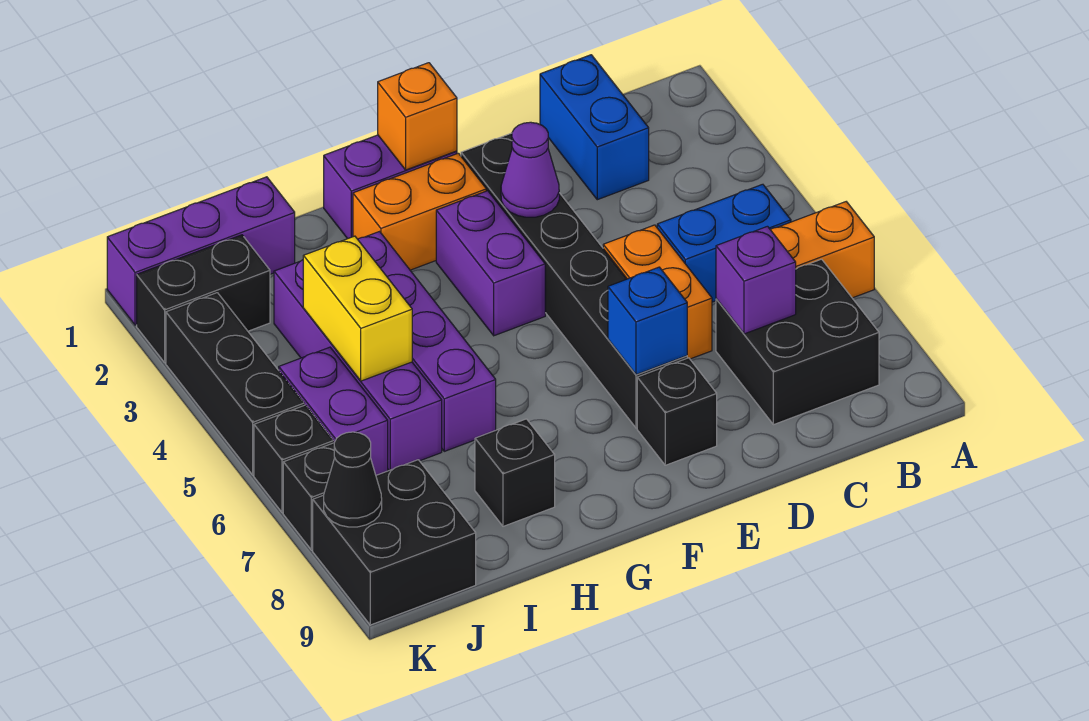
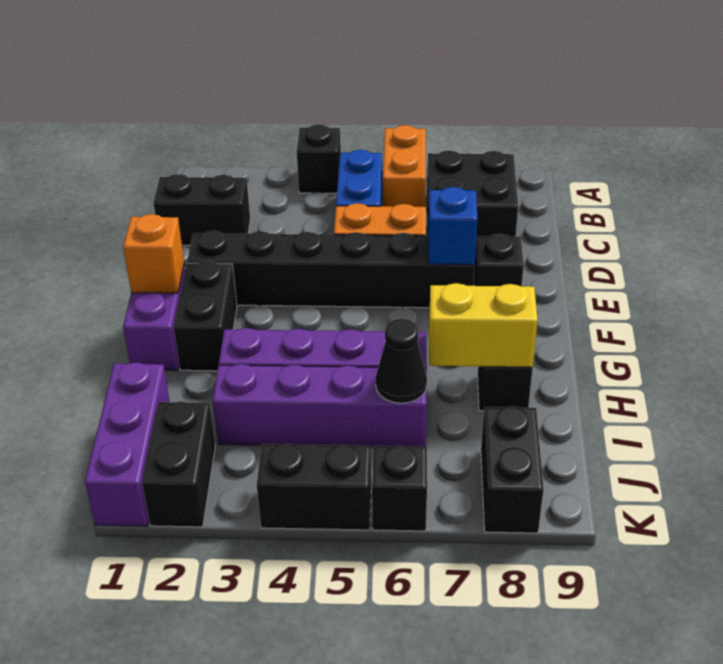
blue brick C1:C2 level 1 -> black brick C1:C2 level 1
purple brick C7 level 2 -> none
purple cone E3 level 2 -> none
orange brick F2:G2 level 1 -> black brick F2:G2 level 1
purple brick F3:F4 level 1 -> none
yellow brick I4:I5 level 2 -> yellow brick H7:H8 level 2
purple brick J5:J6 level 1 -> none
black brick J8:K9 level 1 -> black brick J8:K8 level 1
black brick K3:K5 level 1 -> black brick K4:K5 level 1
black brick K7 level 1 -> black brick A4 level 1
black cone K8 level 2 -> black cone I6 level 2

